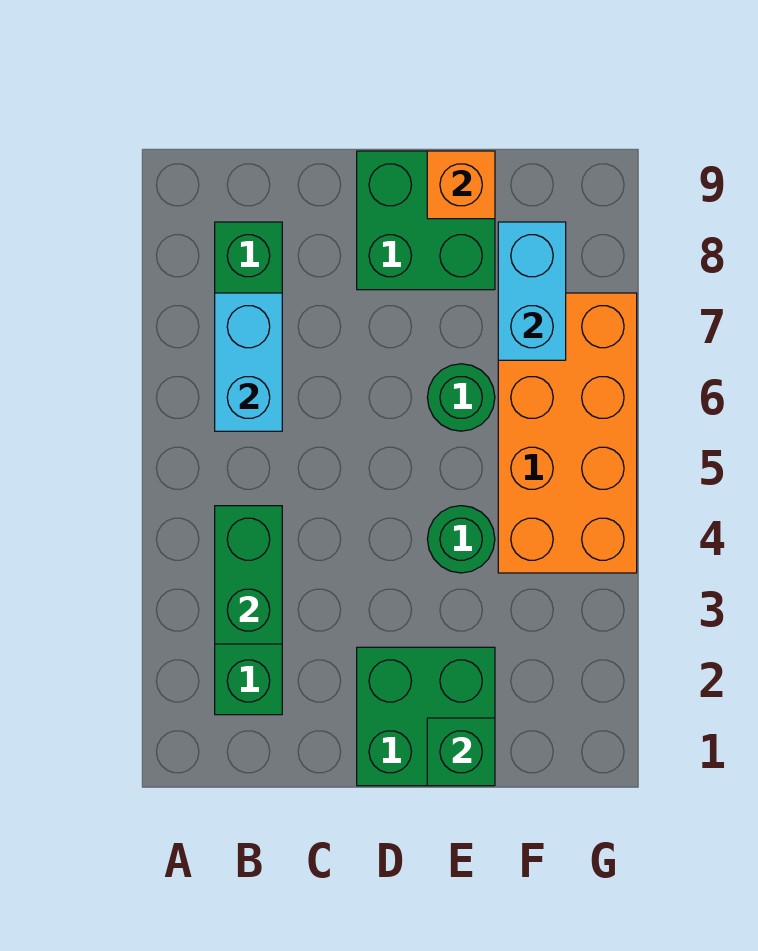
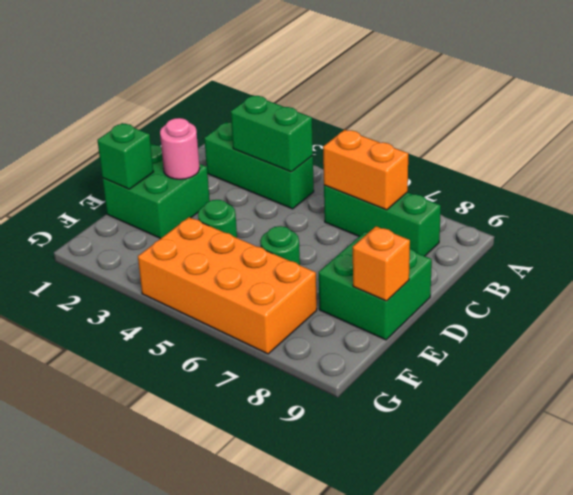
cyan brick B6:B7 level 2 -> orange brick B6:B7 level 2
none -> pink round brick D2 level 2
cyan brick F7:F8 level 2 -> none

